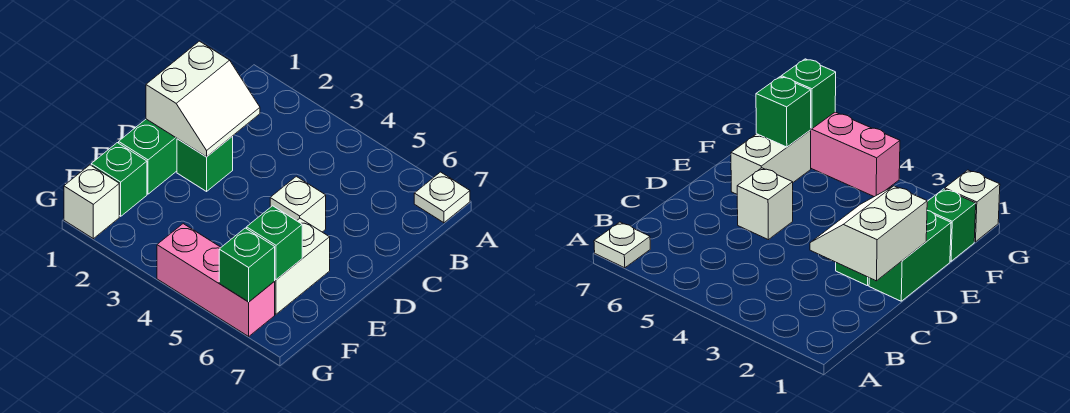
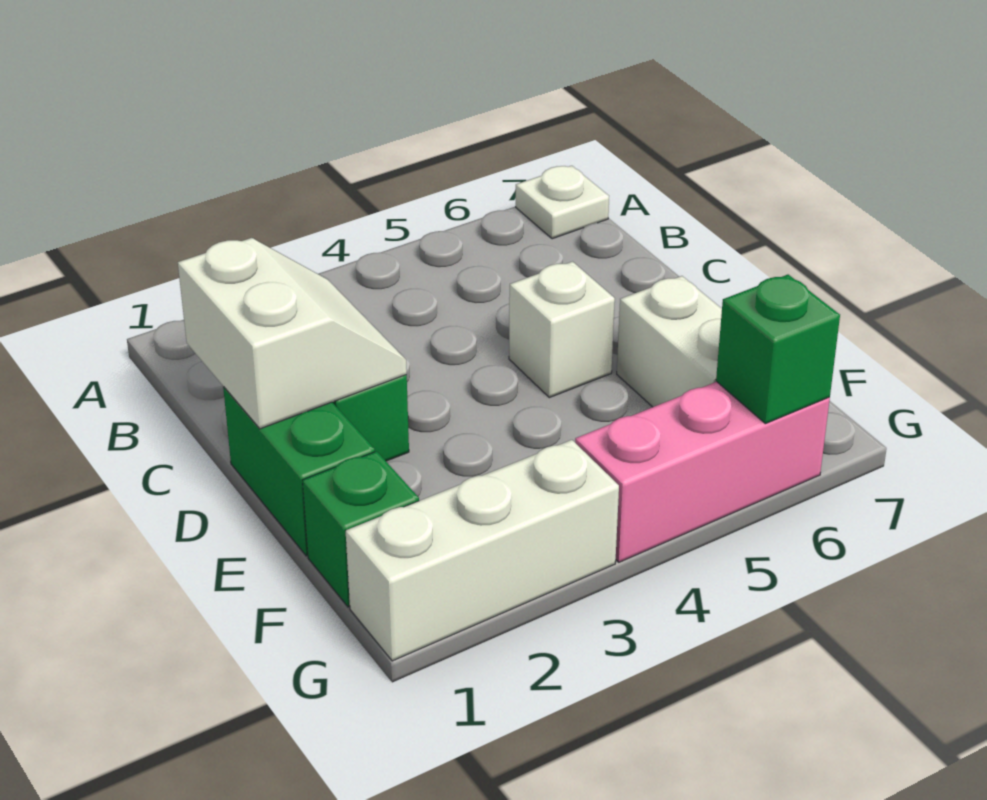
green brick F6 level 2 -> none
white brick G1 level 1 -> white brick G1:G3 level 1

